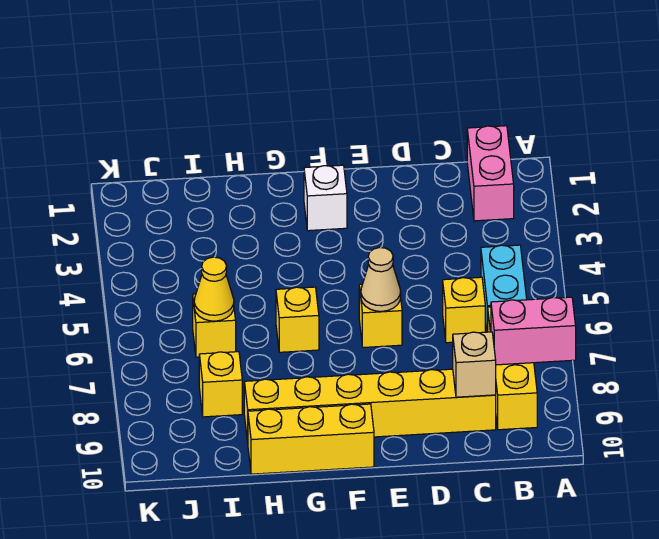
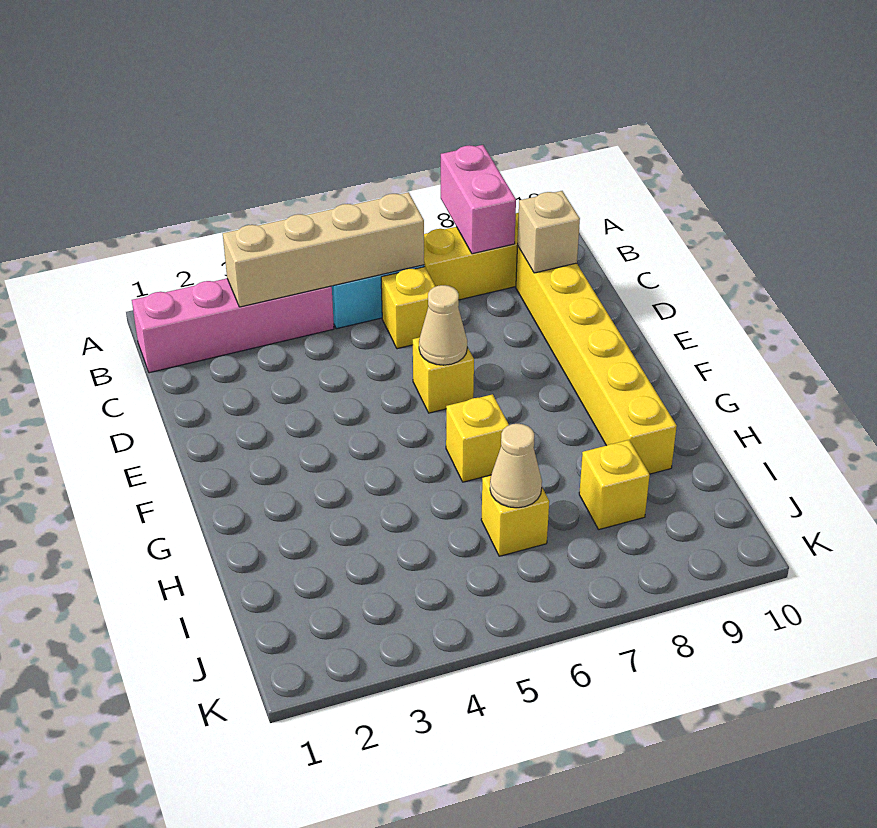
pink brick B1:B2 level 1 -> pink brick B1:B4 level 1
none -> tan brick B3:B6 level 2
white brick F2 level 1 -> none
yellow brick F10:H10 level 1 -> none
yellow cone I6 level 2 -> tan cone I6 level 2

